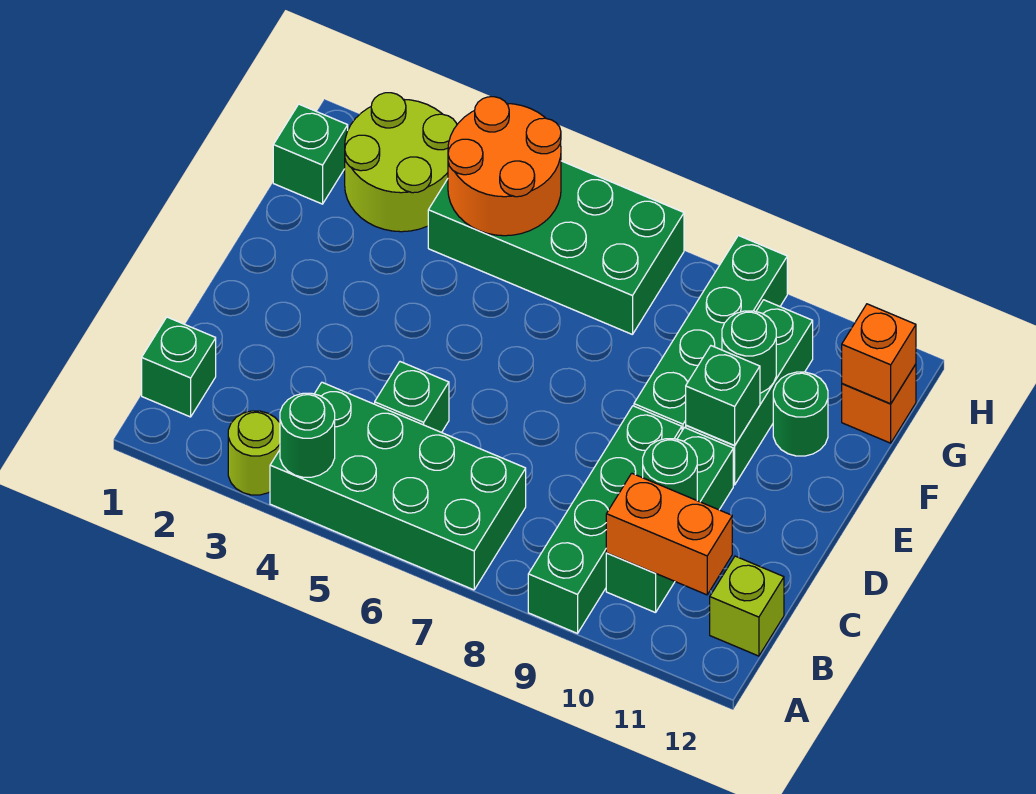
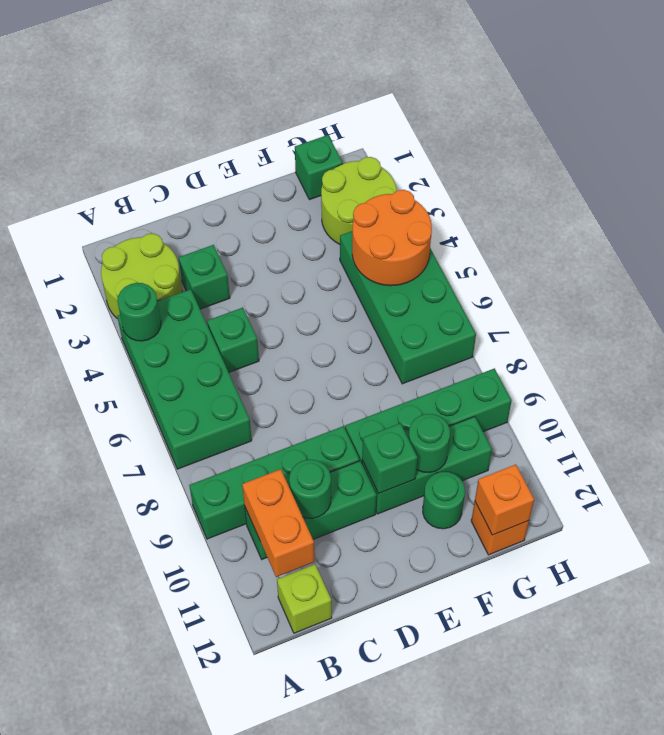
lime round brick A3 level 1 -> lime round brick A2:B3 level 1
green brick B1 level 1 -> green brick C3 level 1

